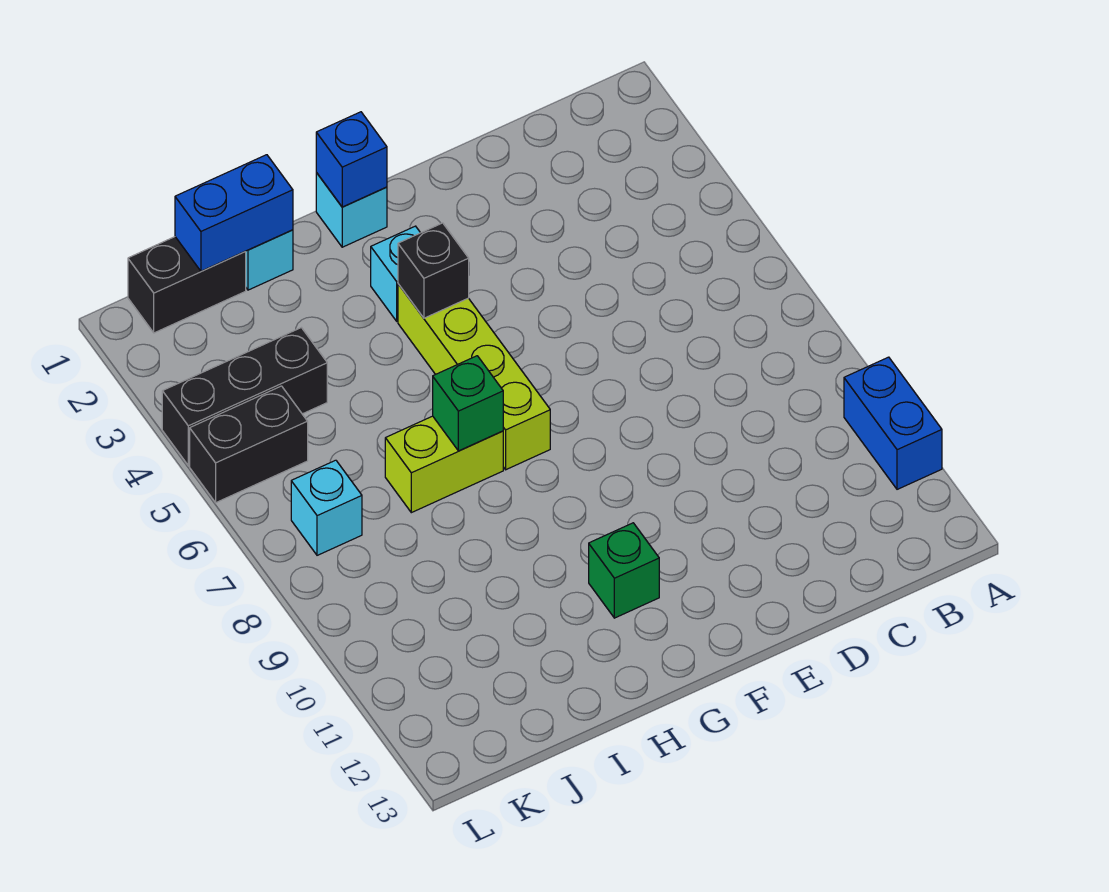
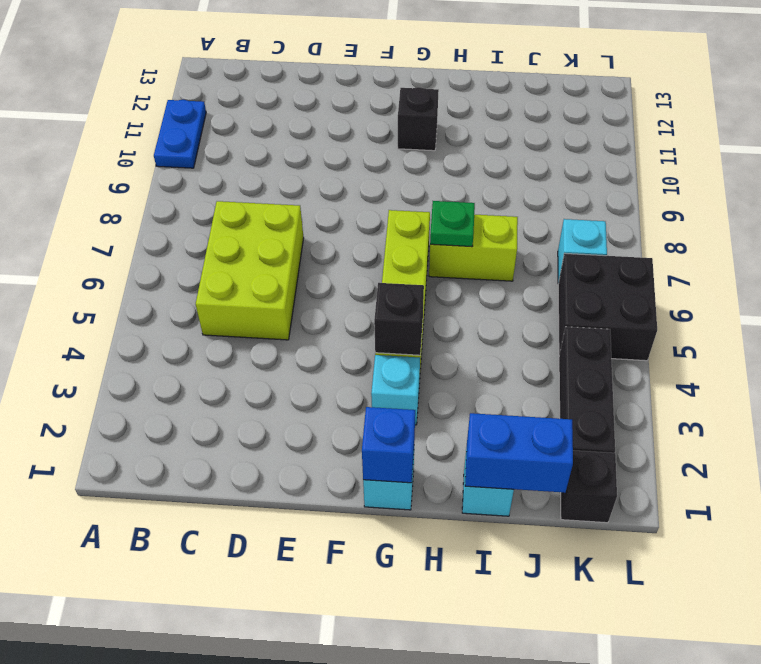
blue brick A10:A11 level 1 -> blue plate A10:A11 level 1
none -> lime brick C5:D7 level 1
green brick G11 level 1 -> black brick G11 level 1
green brick H7 level 2 -> green plate H7 level 2
black brick J1:K1 level 1 -> black brick K1 level 1
black brick J4:L4 level 1 -> black brick K2:K4 level 1
black brick K5:L5 level 1 -> black brick K5:L6 level 1

